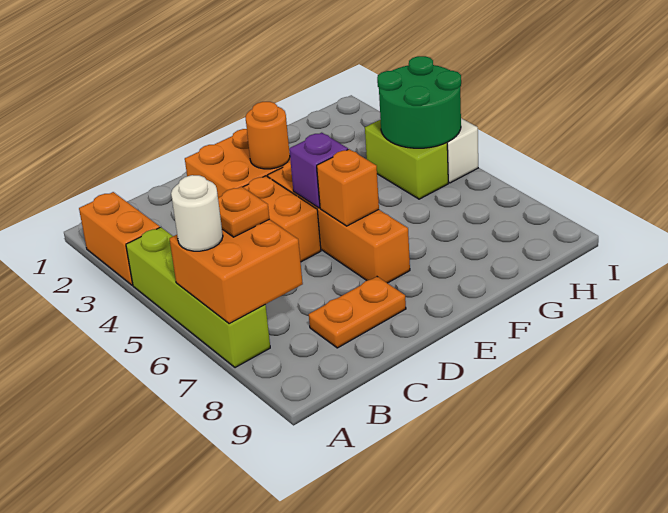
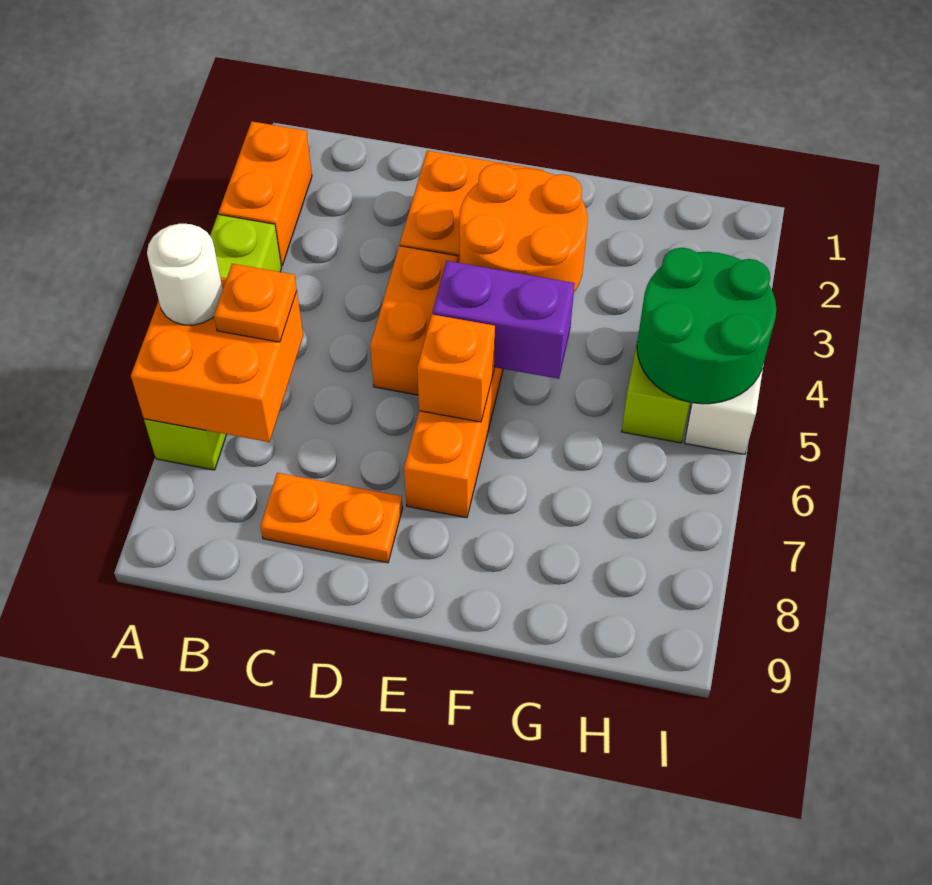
orange round brick E3 level 2 -> orange round brick E3:F4 level 2
purple brick E5 level 2 -> purple brick E5:F5 level 2

